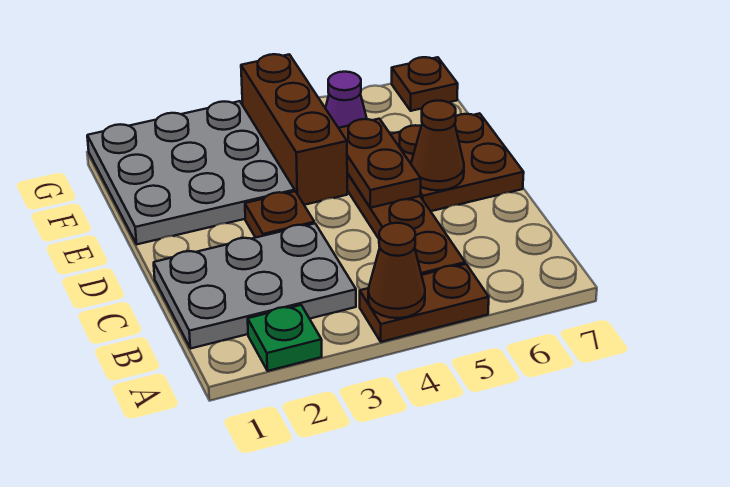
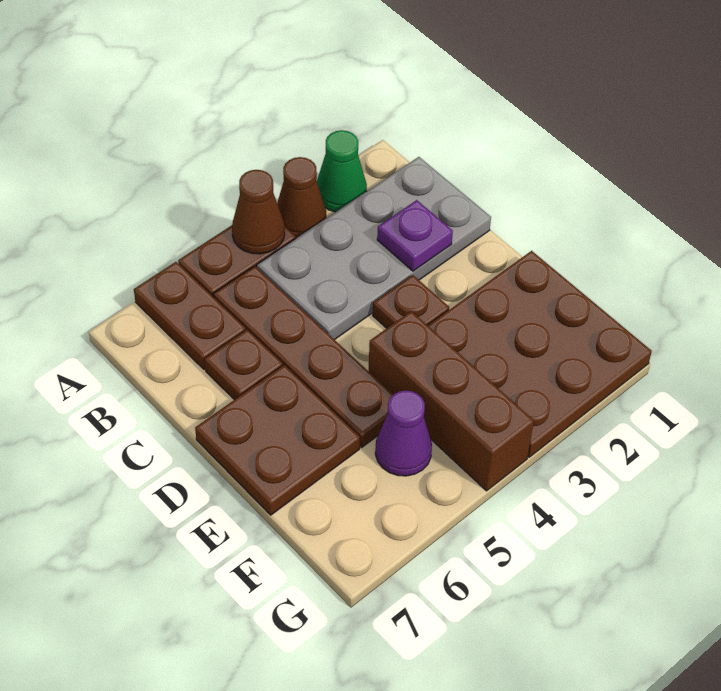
green plate A2 level 1 -> green cone A2 level 1
grey plate B1:C3 level 1 -> grey plate B1:C4 level 1
none -> purple plate C2 level 2
brown plate D5:E5 level 2 -> brown plate A6:B6 level 1
brown cone D6 level 2 -> brown cone A3 level 1
grey plate E1:G3 level 1 -> brown plate E1:G3 level 1
brown plate G7 level 1 -> brown plate C6 level 1

